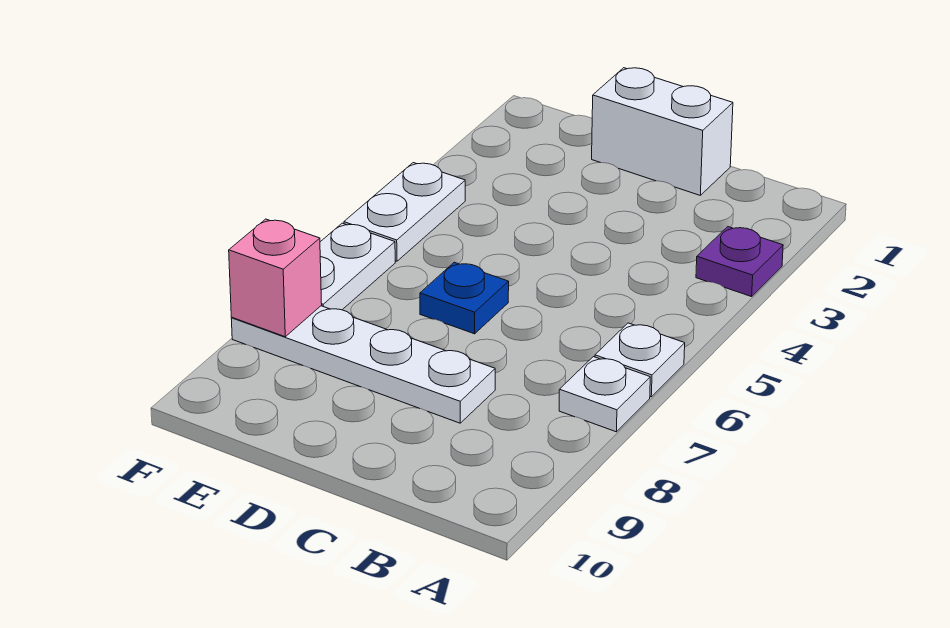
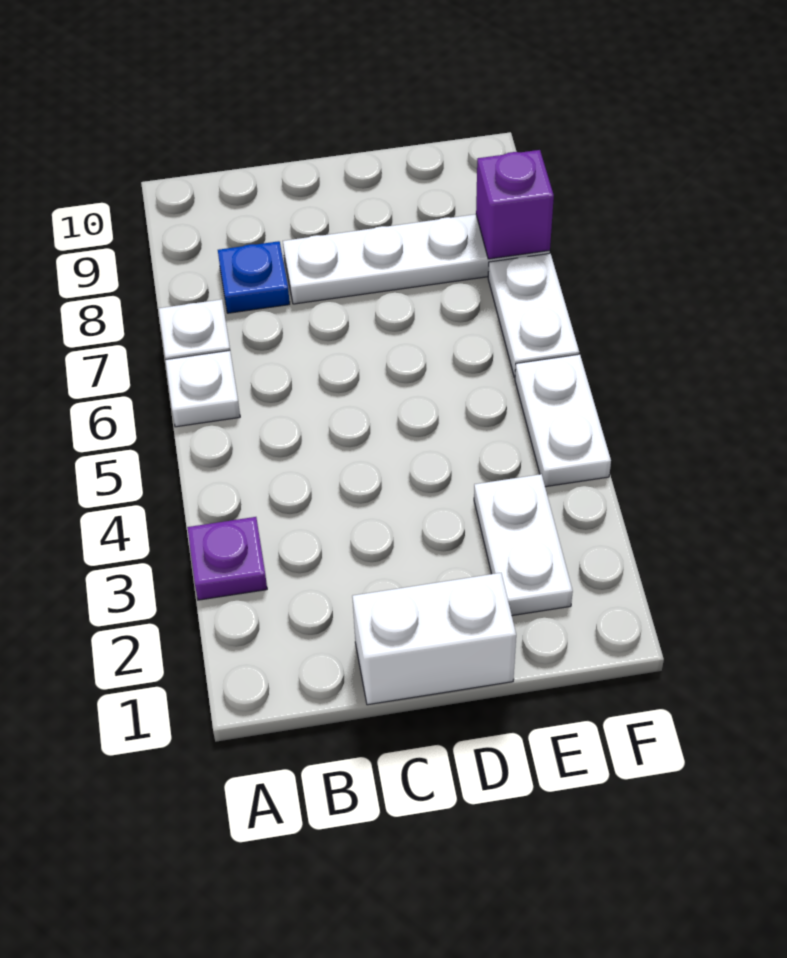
blue plate D6 level 1 -> blue plate B8 level 1
none -> white plate E2:E3 level 1
pink brick F8 level 2 -> purple brick F8 level 2

